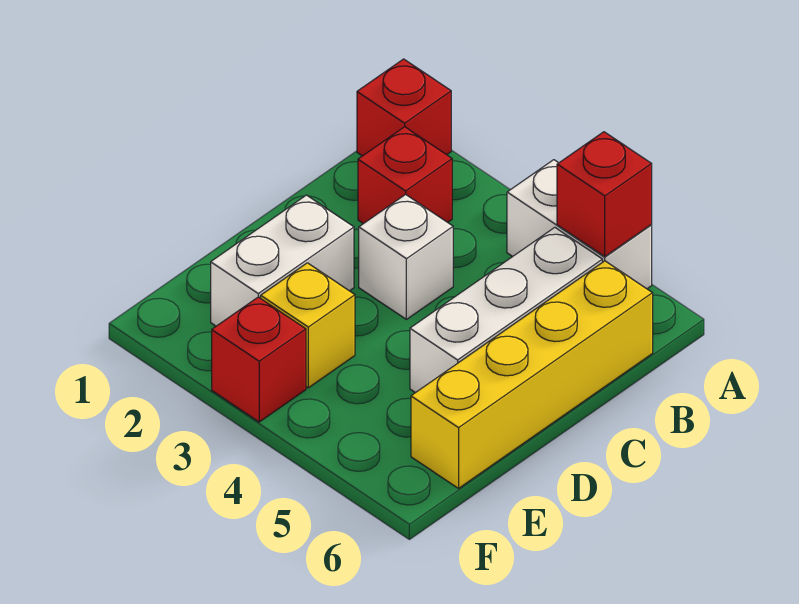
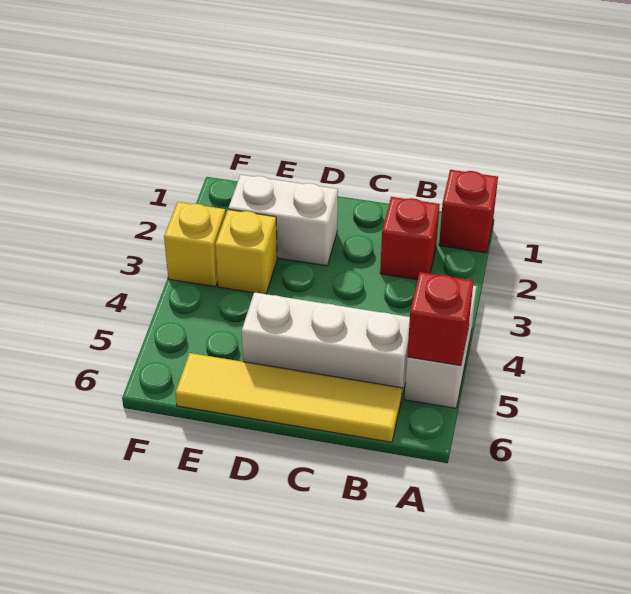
yellow brick B6:E6 level 1 -> yellow tile B6:E6 level 1
white brick C3 level 1 -> none
red brick F3 level 1 -> yellow brick F3 level 1

